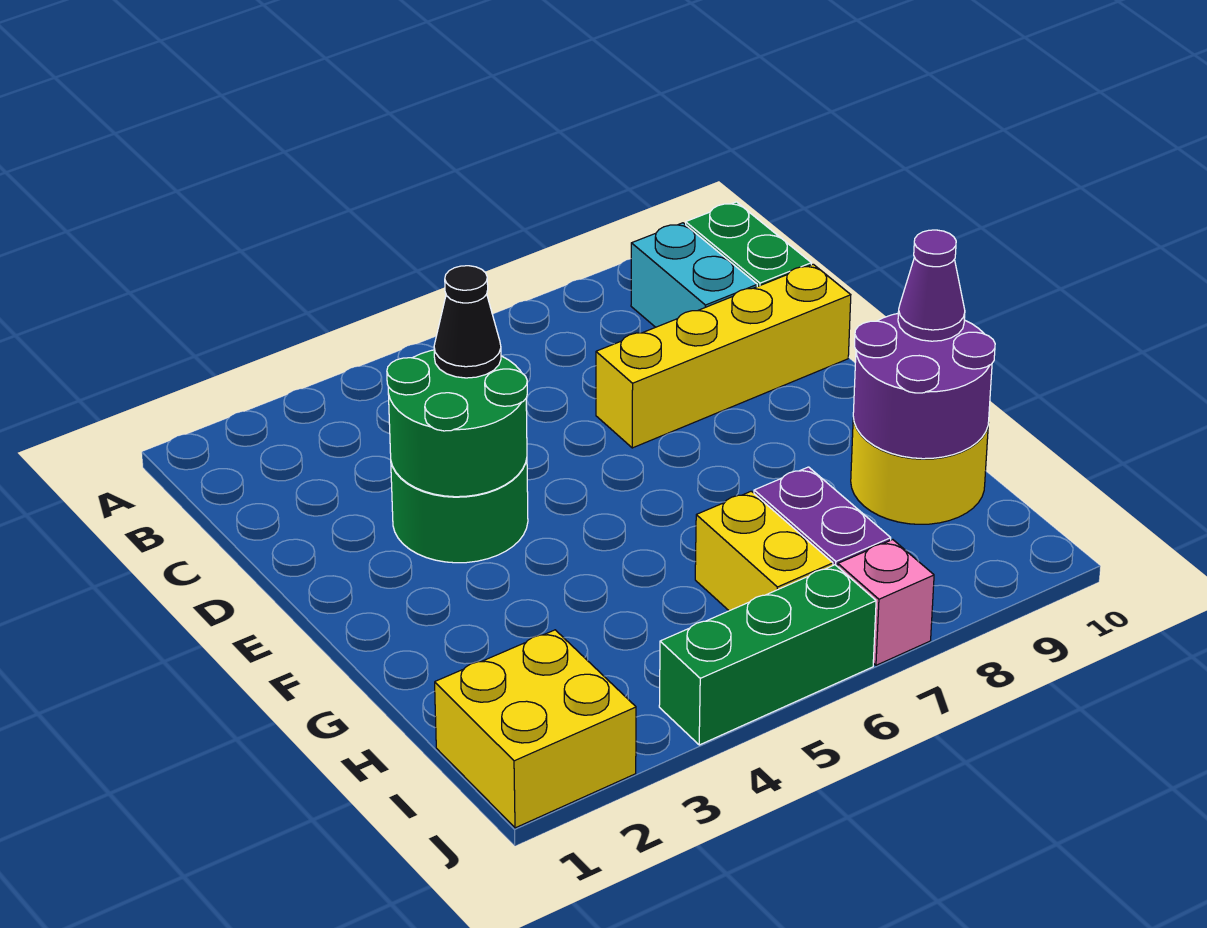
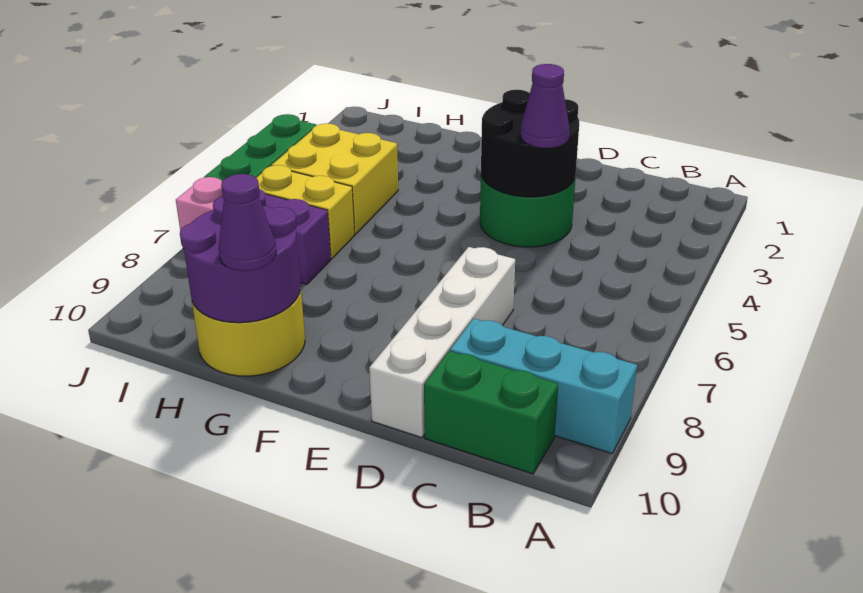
cyan brick B9:C9 level 1 -> cyan brick A9:C9 level 1
green round brick D3:E4 level 2 -> black round brick D3:E4 level 2
black cone D4 level 3 -> purple cone D4 level 3
yellow brick D7:D10 level 1 -> white brick D7:D10 level 1
yellow brick I1:J2 level 1 -> yellow brick H4:I5 level 1

